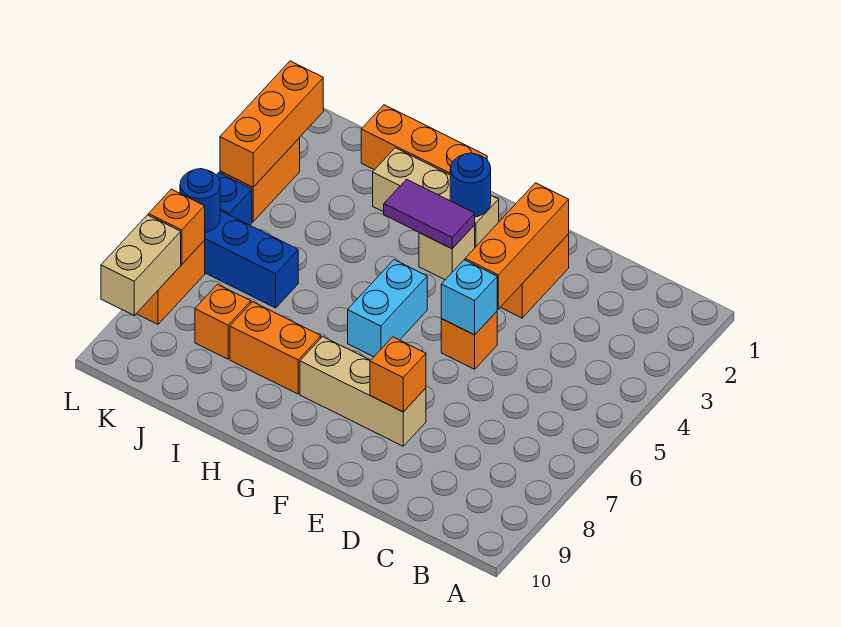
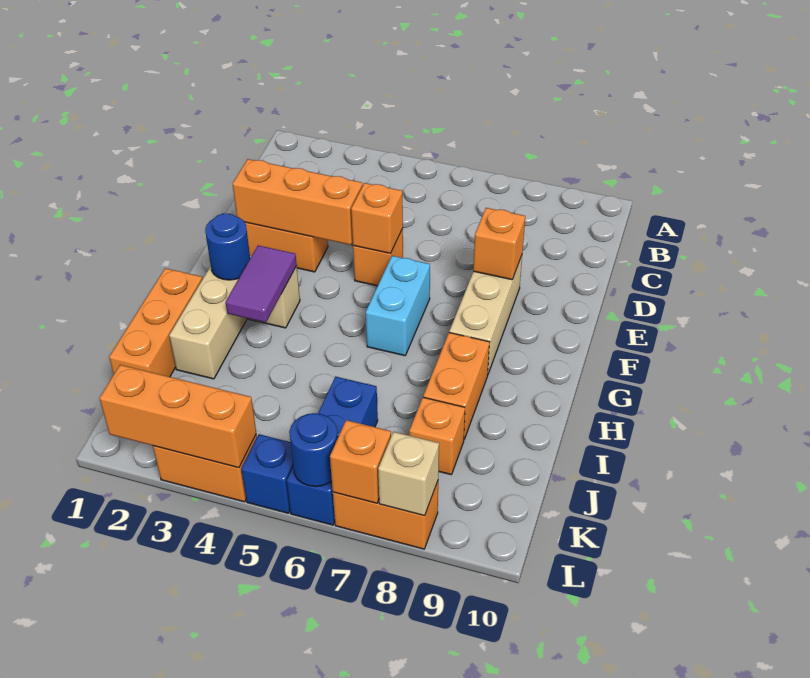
cyan brick E5 level 2 -> orange brick E5 level 2
cyan brick G5:G6 level 1 -> cyan brick F6:G6 level 1
tan brick L8:L9 level 2 -> tan brick L8 level 2

